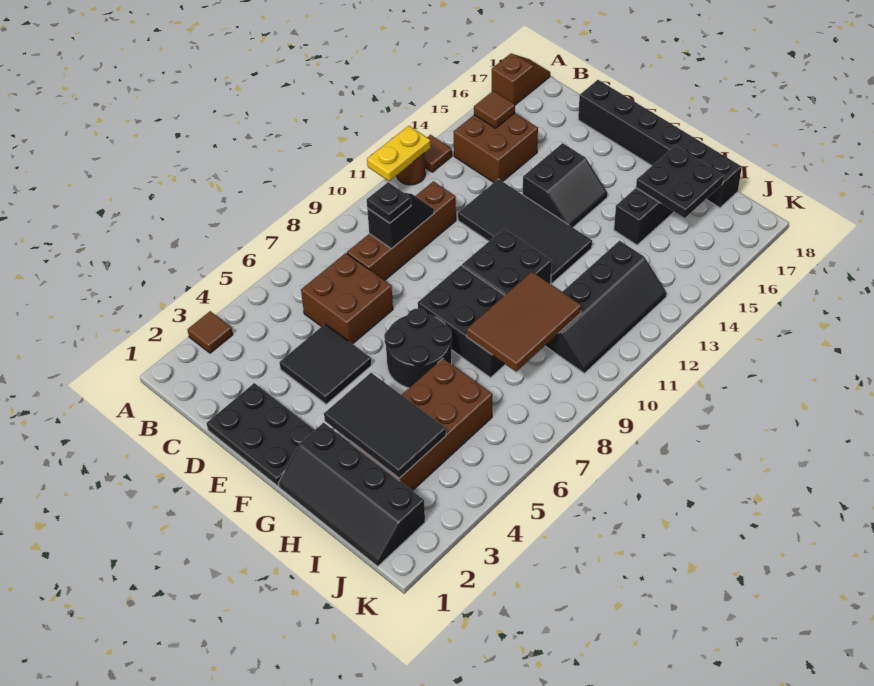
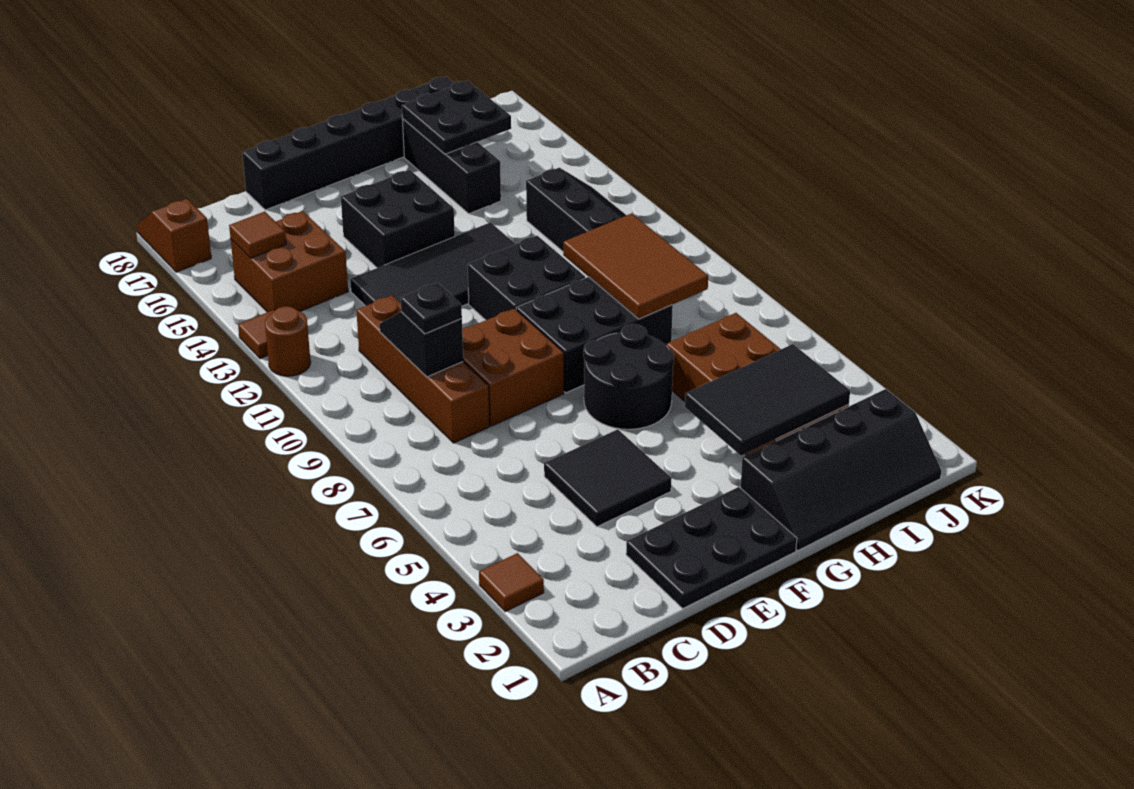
yellow plate A11:A12 level 2 -> none
brown brick C6:D7 level 1 -> brown brick D8:E9 level 1
black slope E14:F15 level 1 top E -> black brick E14:F15 level 1

